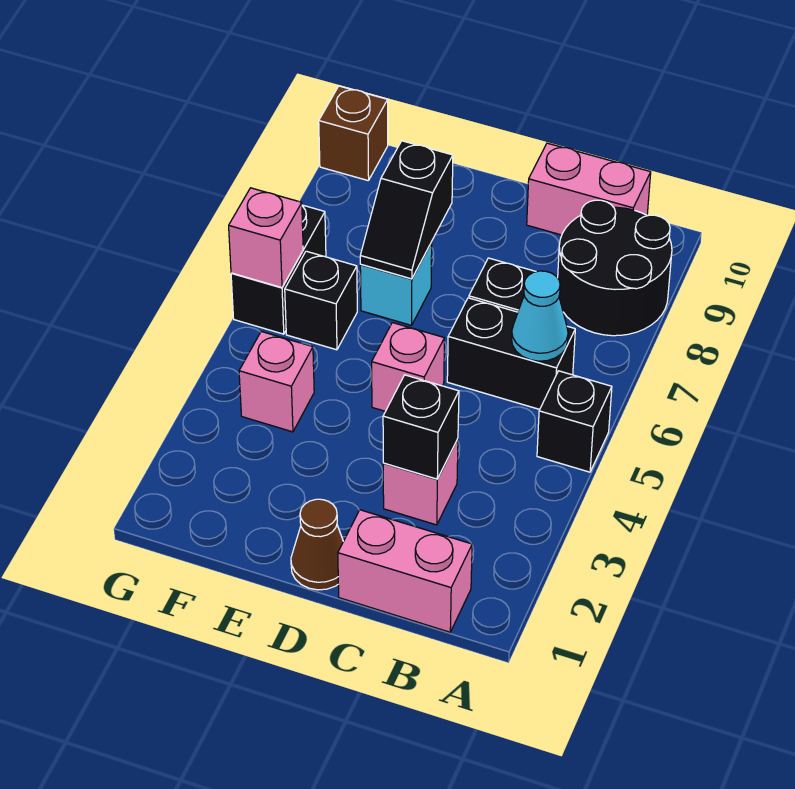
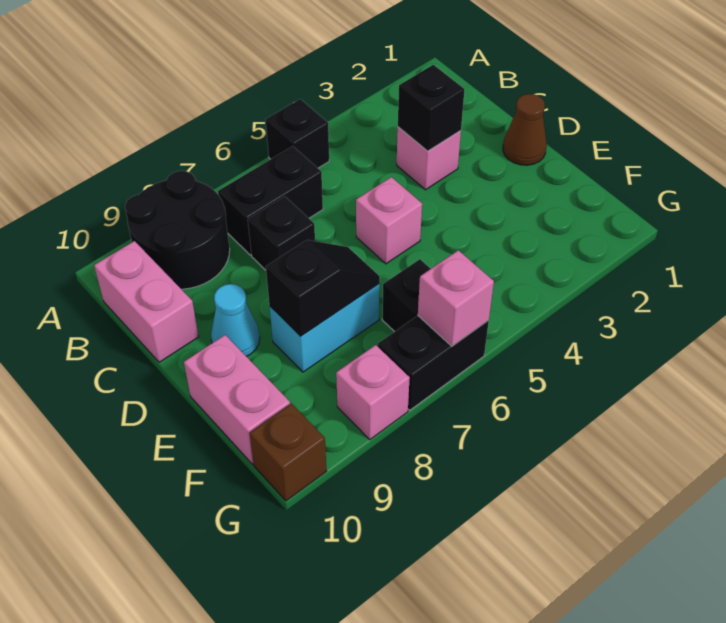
pink brick B1:C1 level 1 -> pink brick E10:F10 level 1
black brick B6:C6 level 1 -> black brick B6:B7 level 1
cyan cone B6 level 2 -> cyan cone D9 level 1
cyan brick E7 level 1 -> cyan brick E7:E8 level 1
pink brick F4 level 1 -> pink brick G8 level 1

